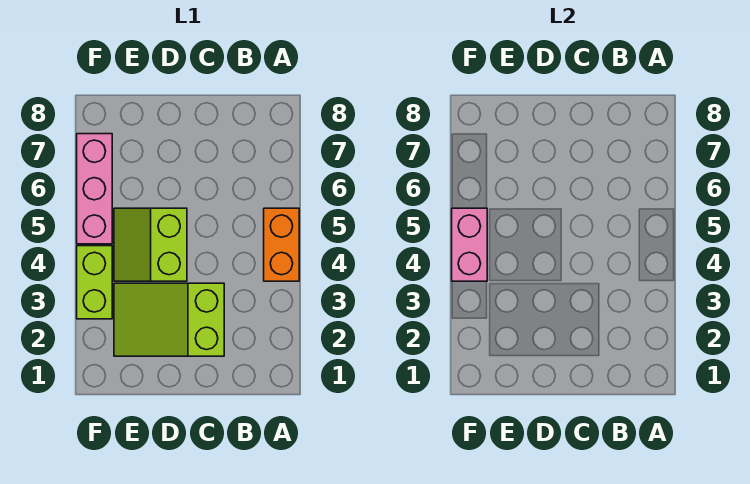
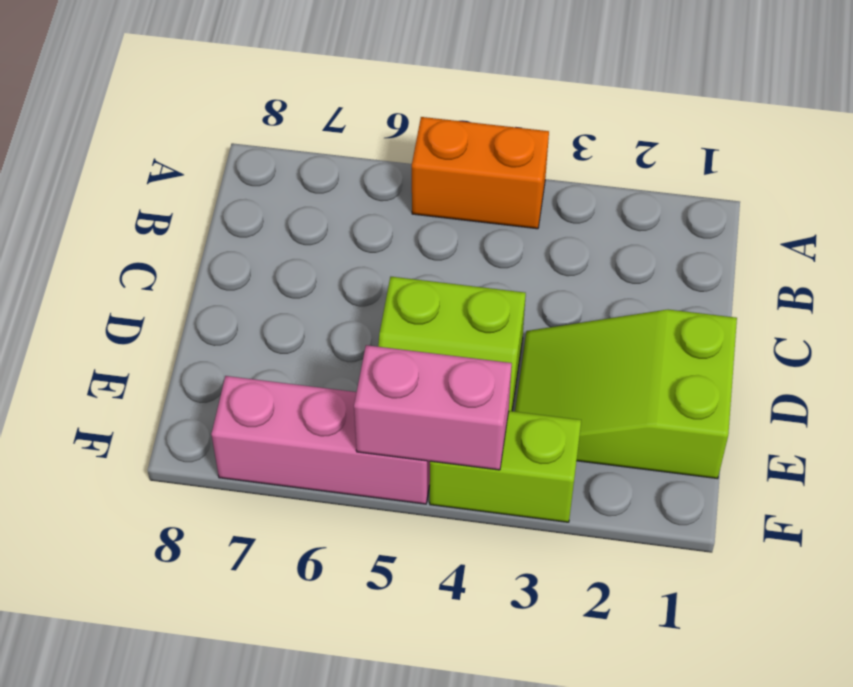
lime slope C2:E3 level 1 top C -> lime slope D1:E3 level 1 top 1

